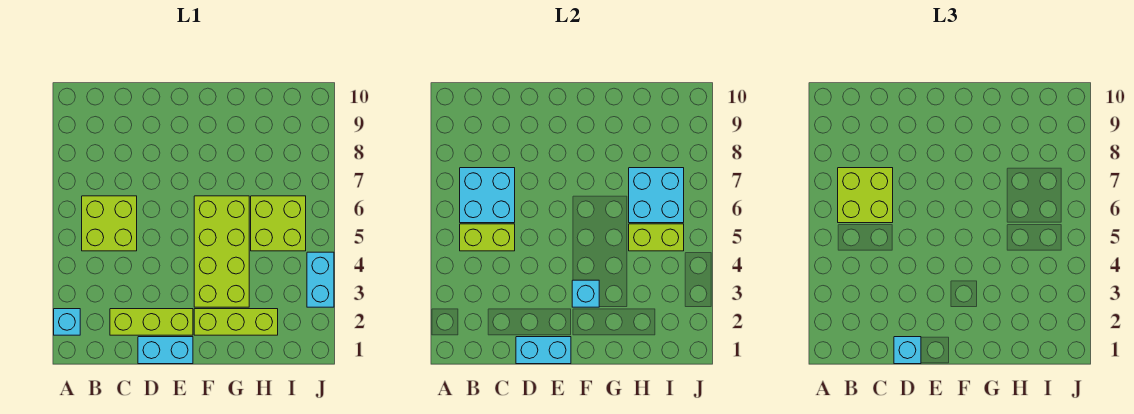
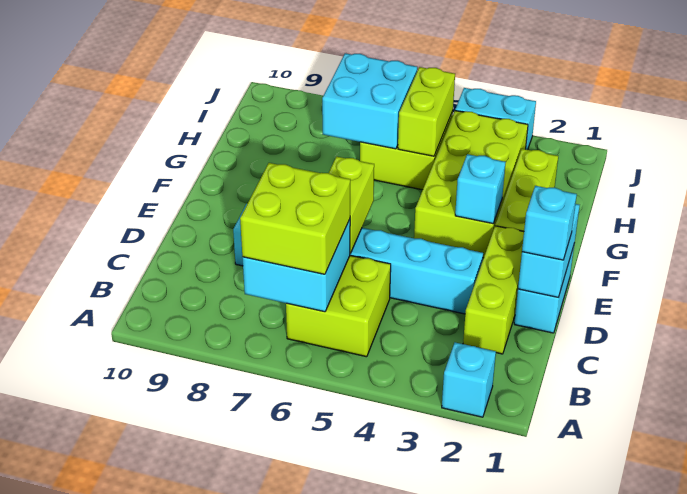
lime brick B5:C5 level 2 -> lime brick D6:E6 level 2
none -> cyan brick D3:D8 level 1
lime brick F3:G6 level 1 -> lime brick F3:I4 level 1

